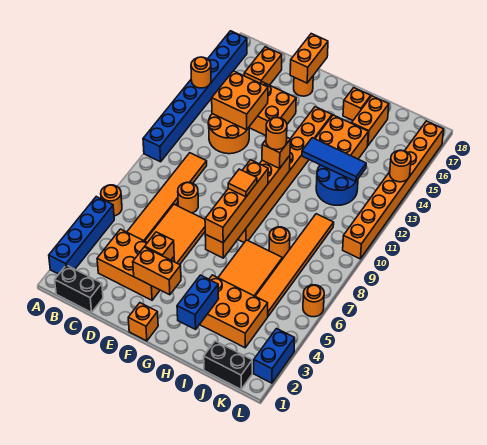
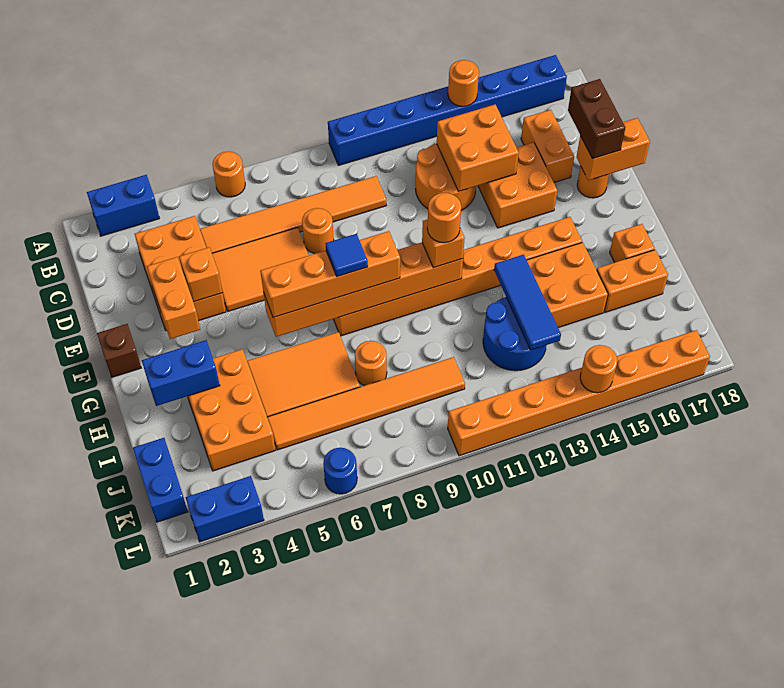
blue brick A2:A5 level 1 -> blue brick A2:A3 level 1
black brick B1:C1 level 1 -> none
orange brick C16:C17 level 1 -> orange brick C16:D16 level 1
none -> brown brick D17:E17 level 3
orange brick F1 level 1 -> brown brick F1 level 1
orange tile G8 level 4 -> blue tile G8 level 4
black brick J1:K1 level 1 -> blue brick J1:K1 level 1
orange round brick L6 level 1 -> blue round brick L6 level 1

